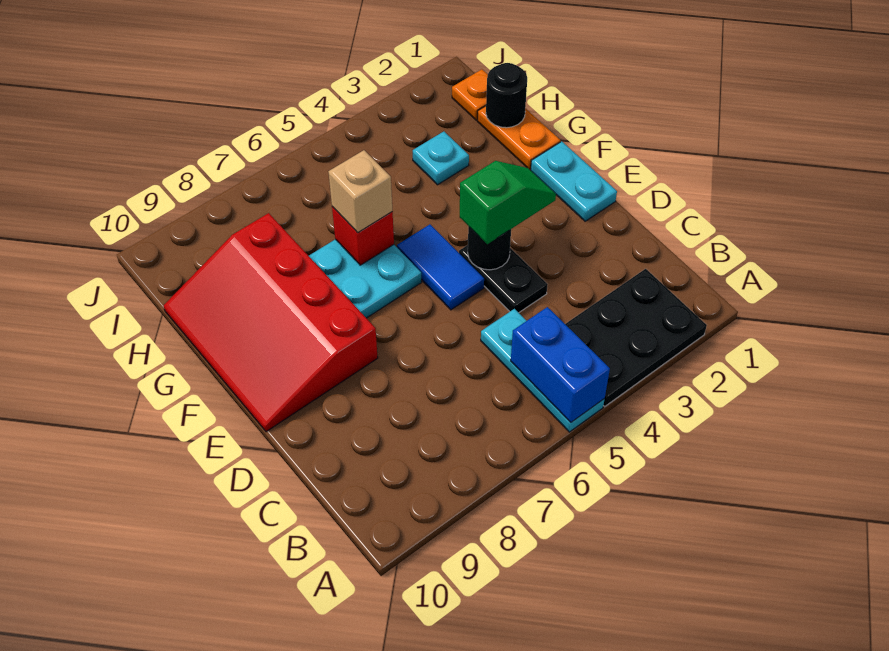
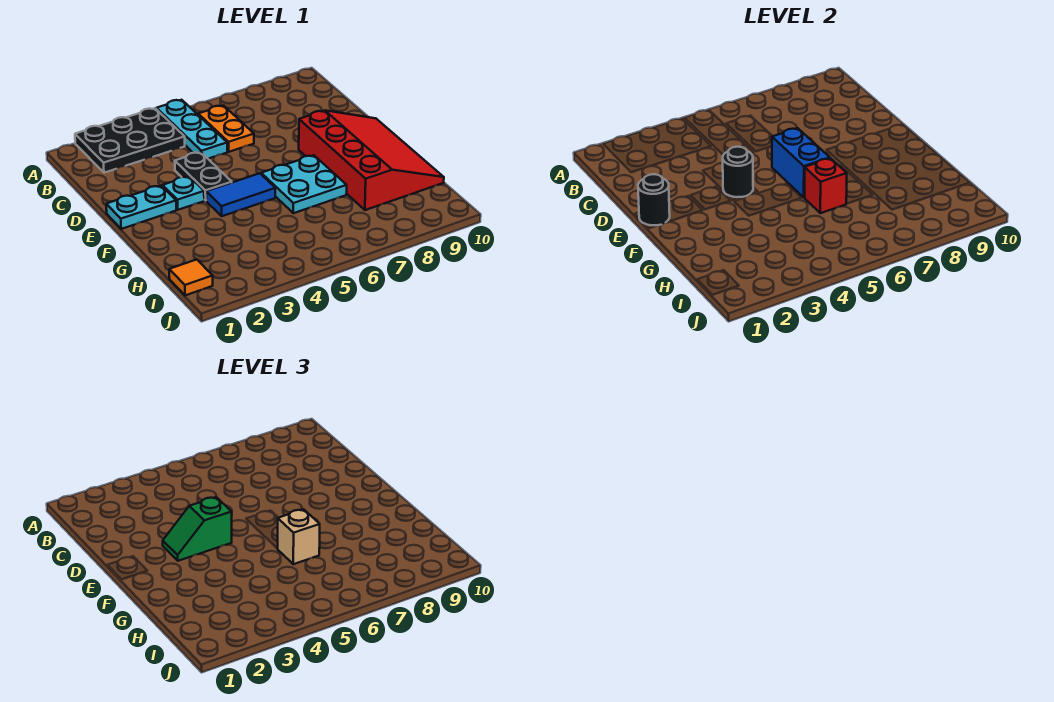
blue brick A5:B5 level 2 -> blue brick E6:F6 level 2
cyan plate E1:F1 level 1 -> cyan plate E1:E2 level 1
blue tile E5:F5 level 1 -> blue tile F4:F5 level 1
orange plate G1:H1 level 1 -> orange plate B6:C6 level 1
black round brick H1 level 2 -> black round brick E1 level 2
cyan plate H3 level 1 -> cyan plate E3 level 1
orange plate I1 level 1 -> orange tile I1 level 1

